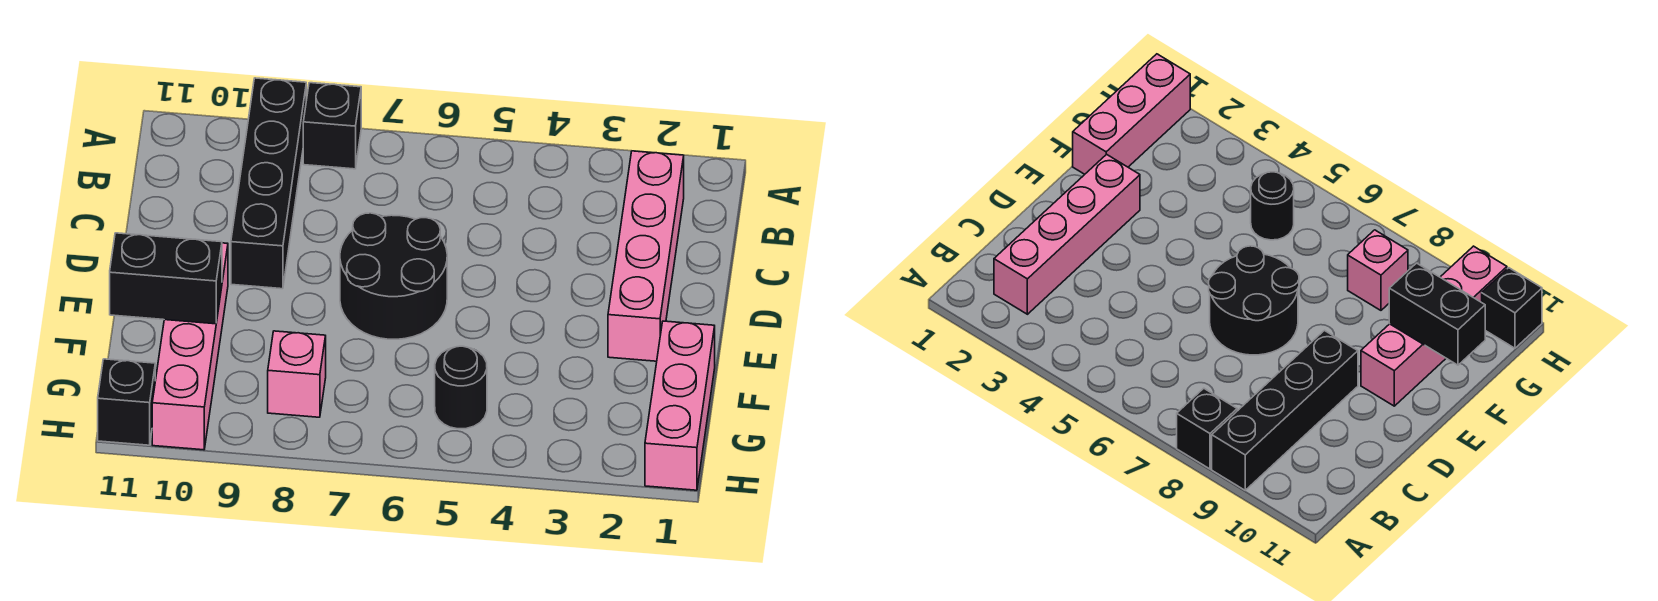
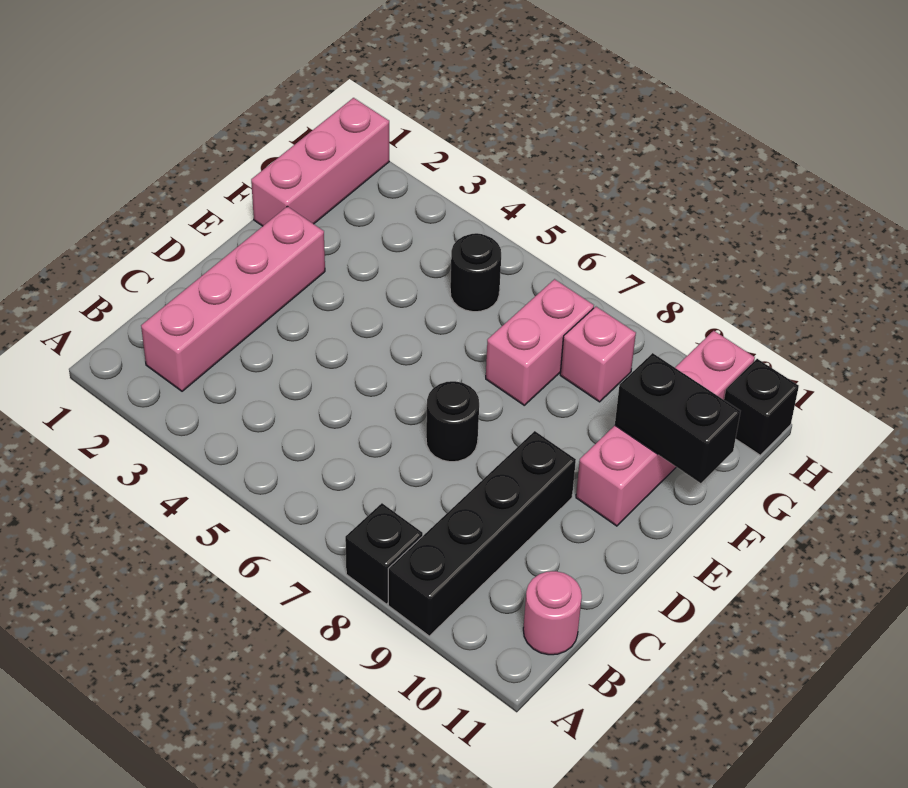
none -> pink round brick B11 level 1
black round brick D6:E7 level 1 -> black round brick D7 level 1
none -> pink brick F7:G7 level 1

